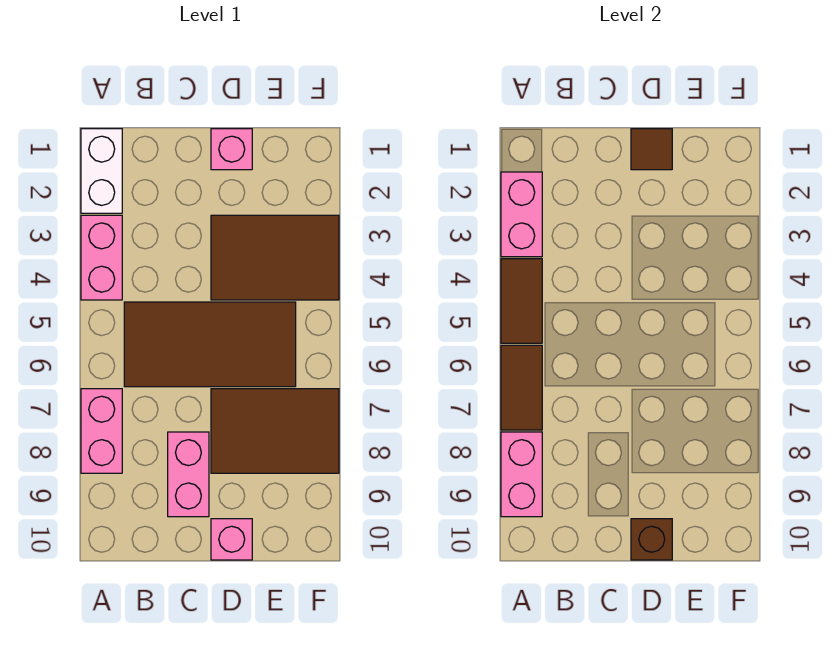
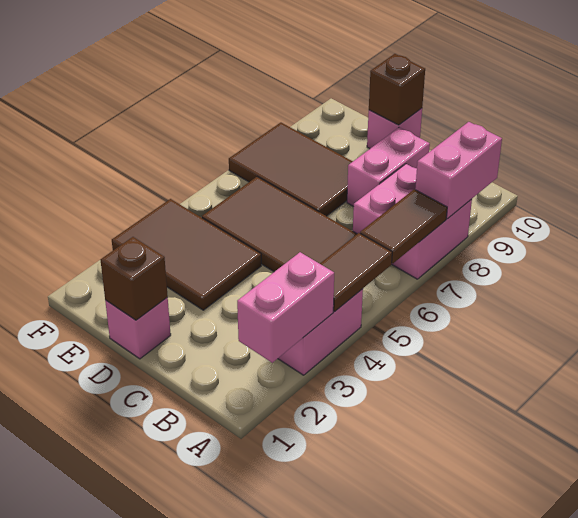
white brick A1:A2 level 1 -> none
pink brick A7:A8 level 1 -> pink brick A7:B8 level 1
brown tile D1 level 2 -> brown brick D1 level 2

